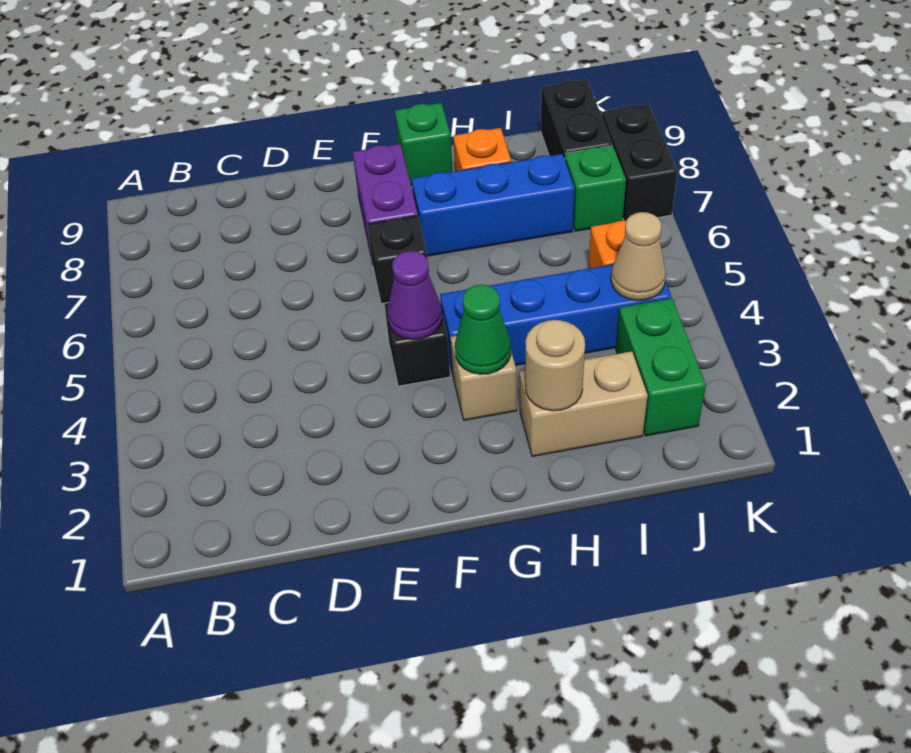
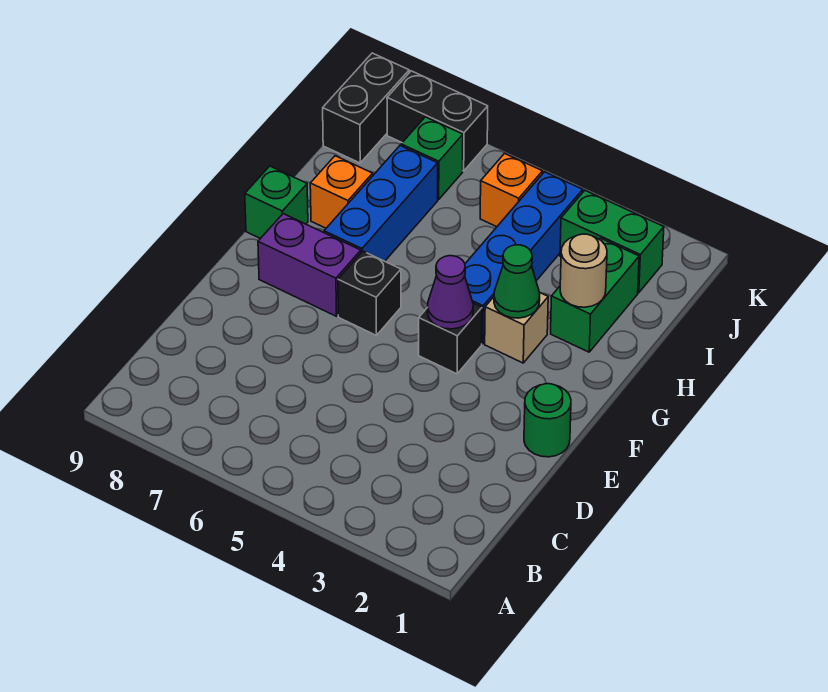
none -> green round brick E1 level 1
tan brick H2:I2 level 1 -> green brick H2:I2 level 1
tan cone J4 level 2 -> none
black brick J8:J9 level 1 -> black brick J9:K9 level 1

